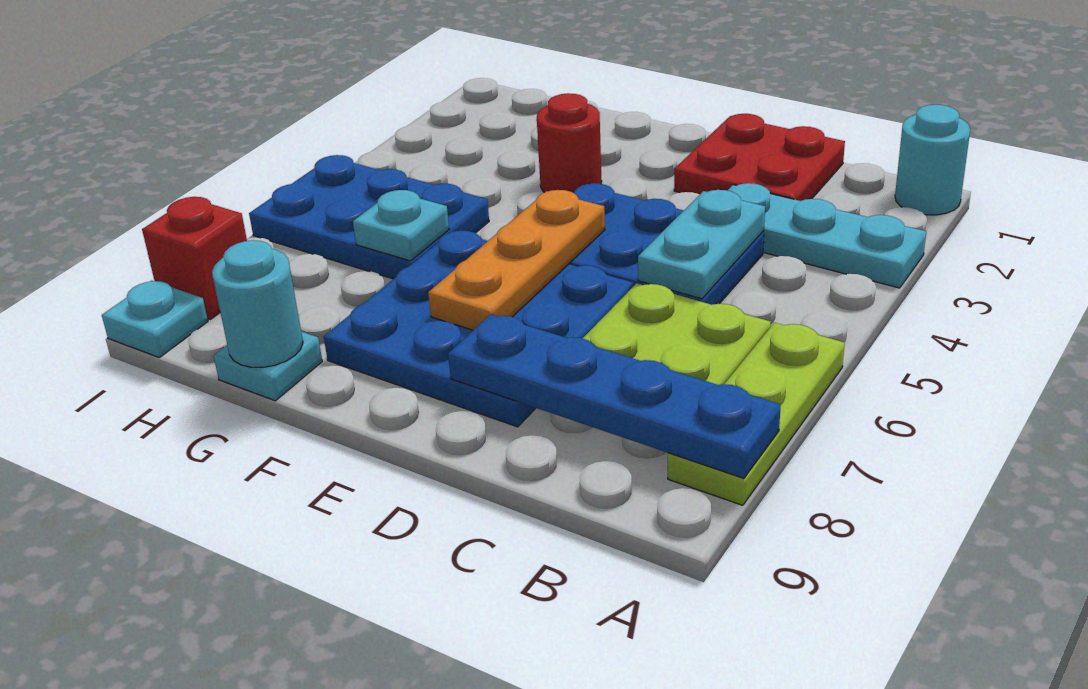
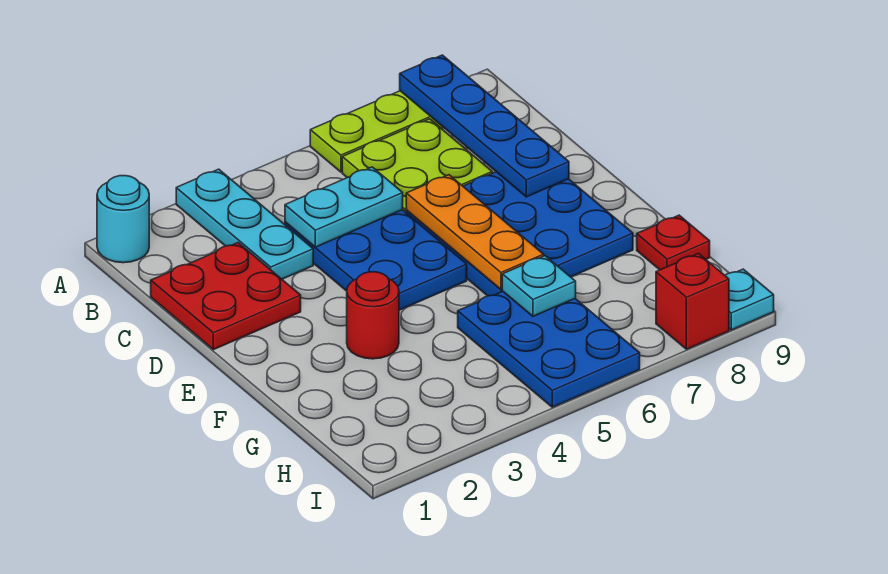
orange plate E5:E7 level 2 -> orange plate D6:F6 level 2
cyan plate G9 level 1 -> red plate G9 level 1
cyan round brick G9 level 2 -> none

